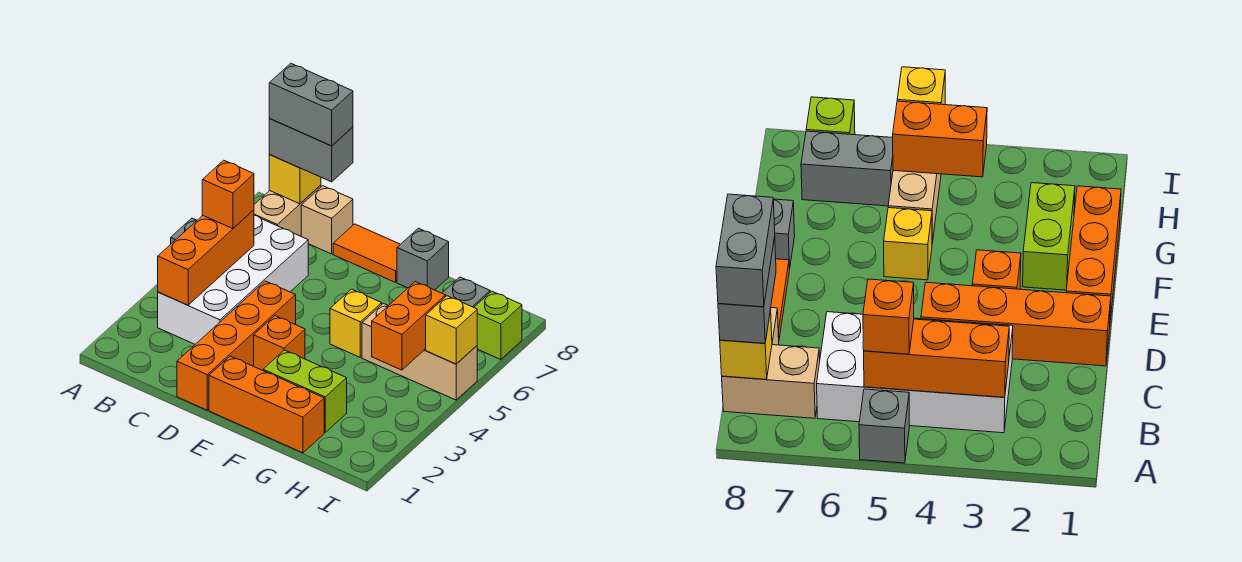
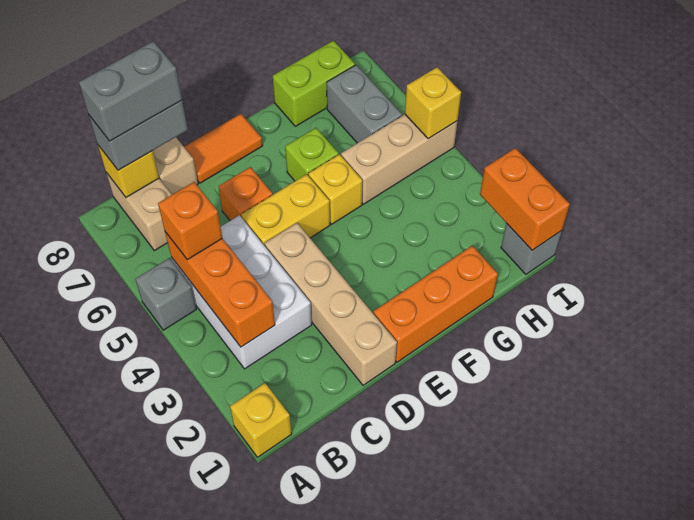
none -> yellow brick A1 level 1
white brick B3:C6 level 1 -> white brick B3:C5 level 1
orange brick D1:D4 level 1 -> tan brick D1:D4 level 1
none -> yellow brick D5:E5 level 1
orange brick E3 level 1 -> orange brick D6 level 1
lime brick F2:G2 level 1 -> lime brick G8:H8 level 1
grey brick F8 level 1 -> grey brick I1 level 1
orange brick H4:H5 level 2 -> orange brick I1:I2 level 2
lime brick I7 level 1 -> lime brick F6 level 1

